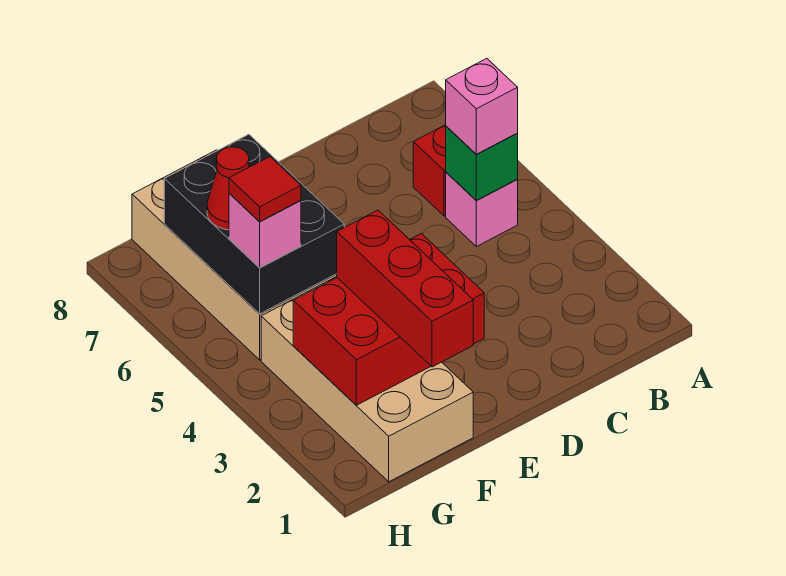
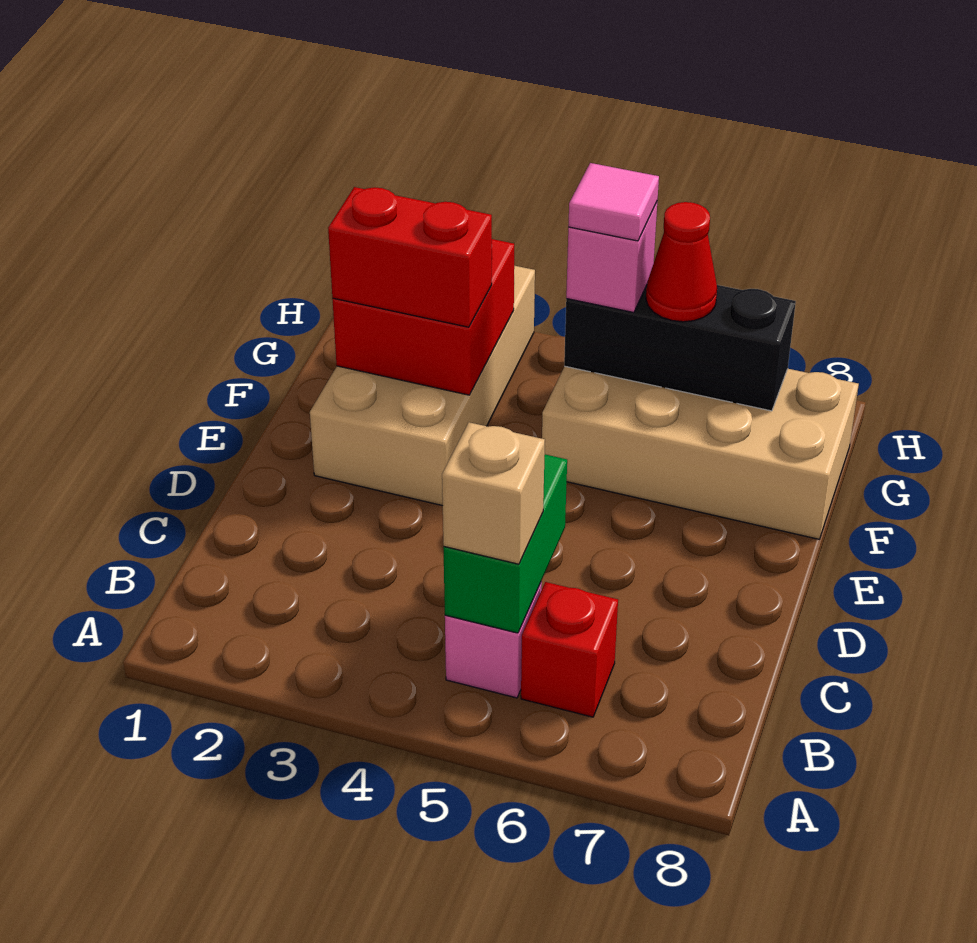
green brick B5 level 2 -> green brick B5:C5 level 2
pink brick B5 level 3 -> tan brick B5 level 3
red brick E2:G3 level 2 -> red brick F2:G3 level 2
tan brick F1:G4 level 1 -> tan brick E2:H3 level 1
red brick F1:F3 level 3 -> red brick F2:F3 level 3
black brick F5:G7 level 2 -> black brick G5:G7 level 2
red tile G5 level 4 -> pink tile G5 level 4

